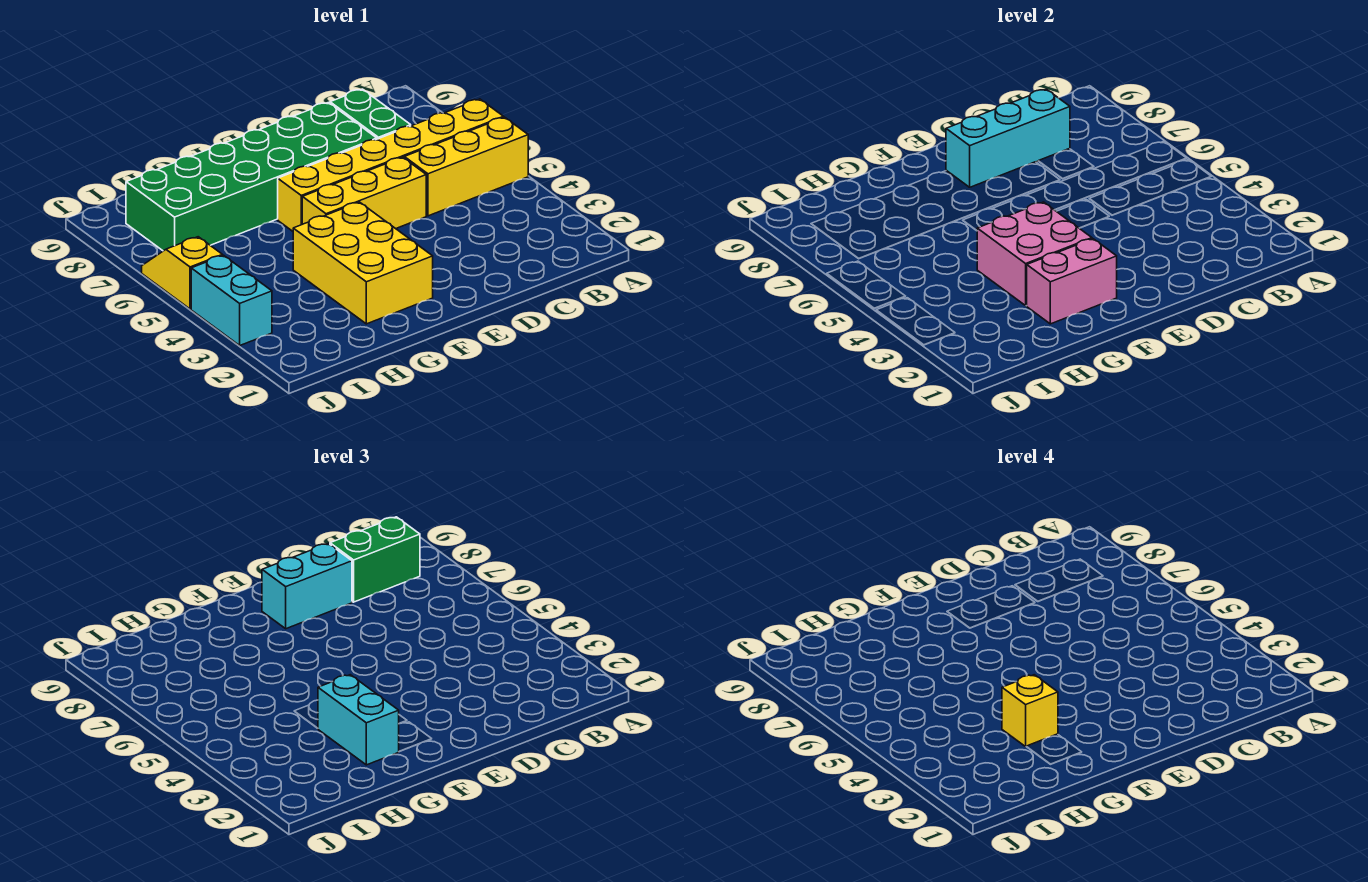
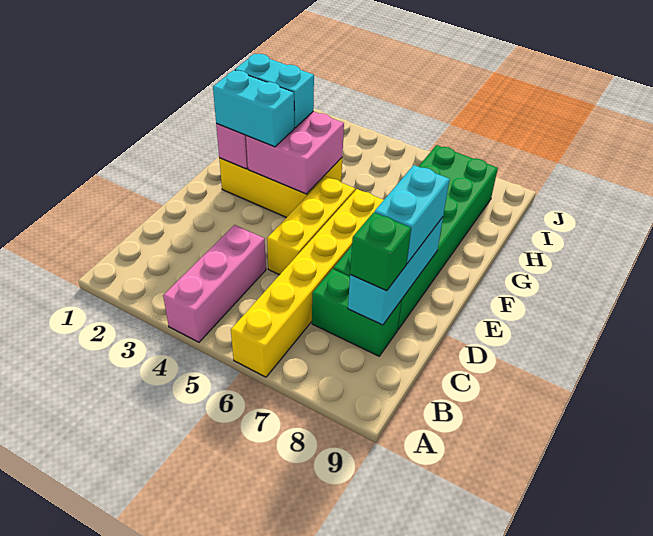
none -> pink brick A4:C4 level 1
yellow brick A5:C5 level 1 -> none
green brick B8:C8 level 3 -> green brick C8 level 3
yellow brick G3 level 4 -> none
cyan brick J3:J4 level 1 -> cyan brick F2:F3 level 3
yellow slope J5:J6 level 1 top 5 -> none

